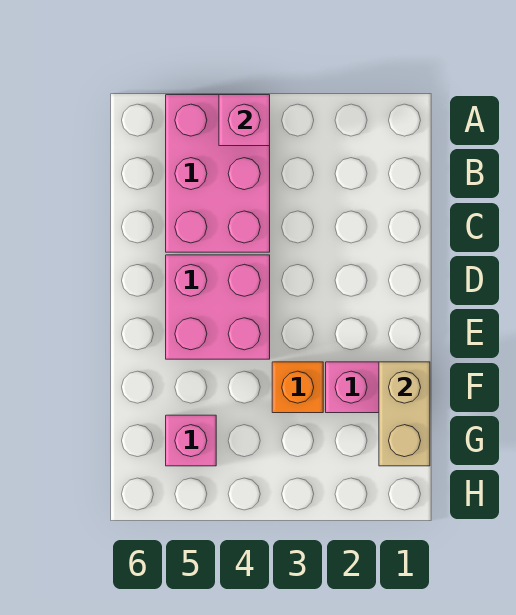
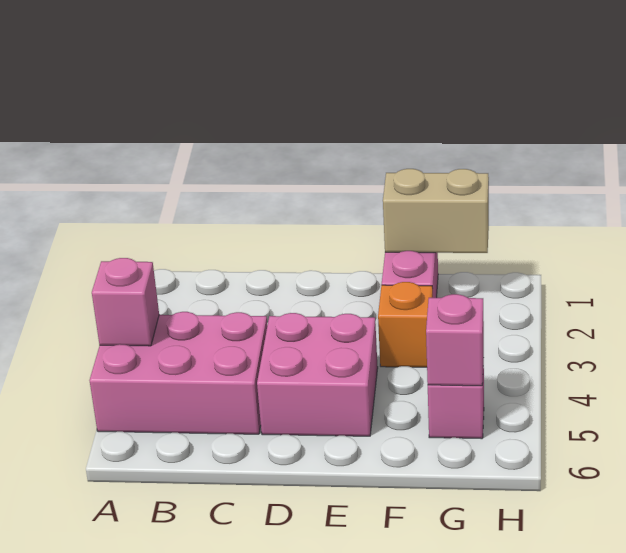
none -> pink brick G5 level 2

